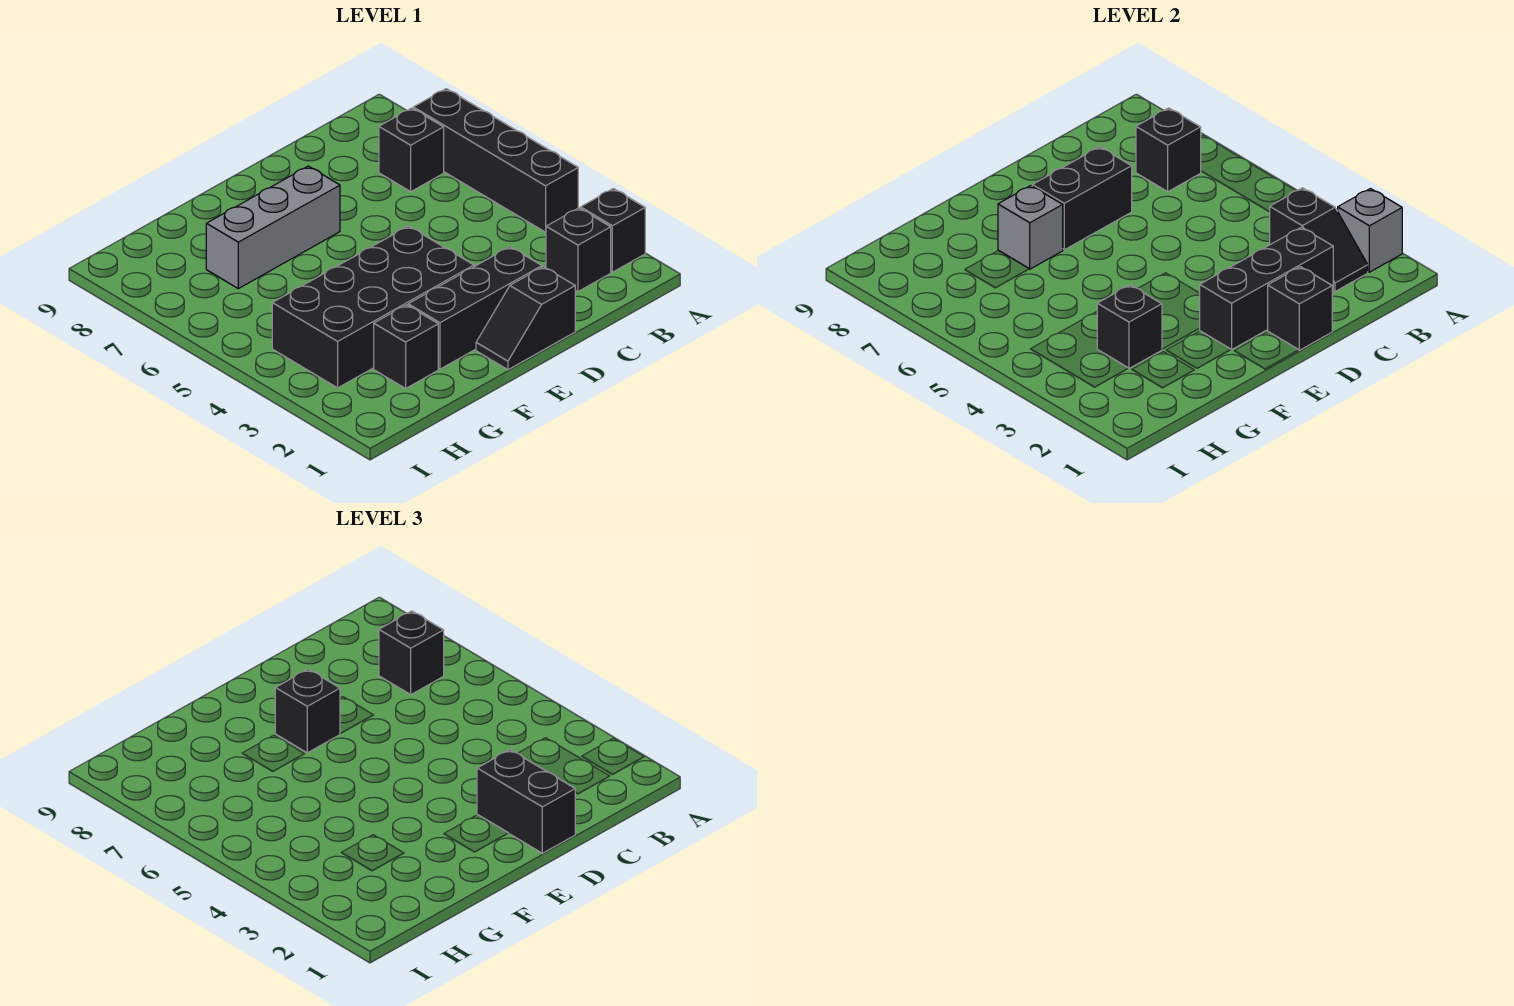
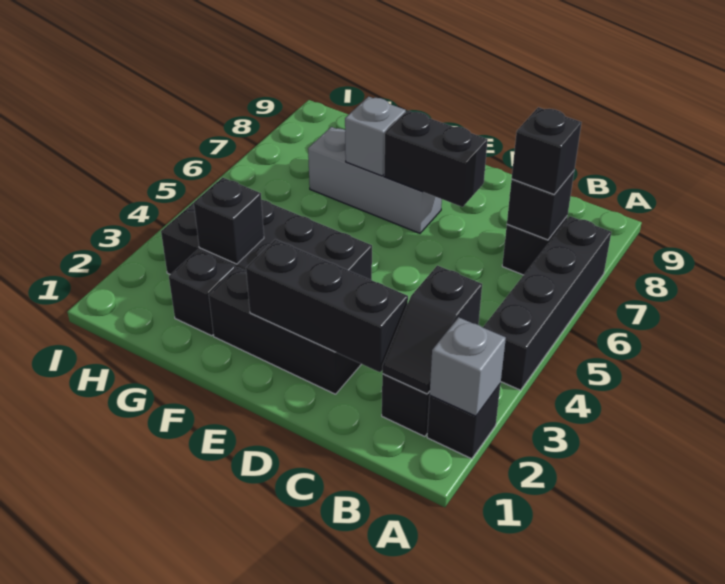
black slope D1:E1 level 1 top D -> none
black brick D1 level 2 -> none
black brick D1:D2 level 3 -> none
black brick E7 level 3 -> none

